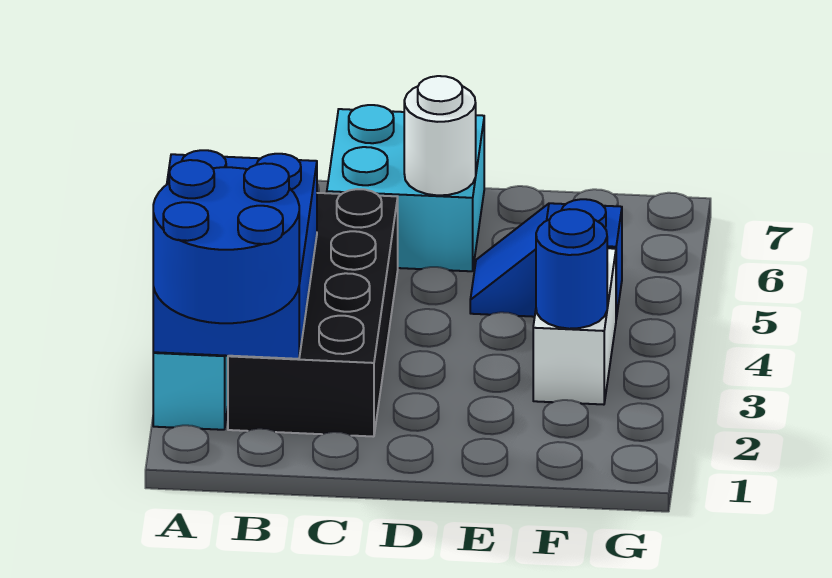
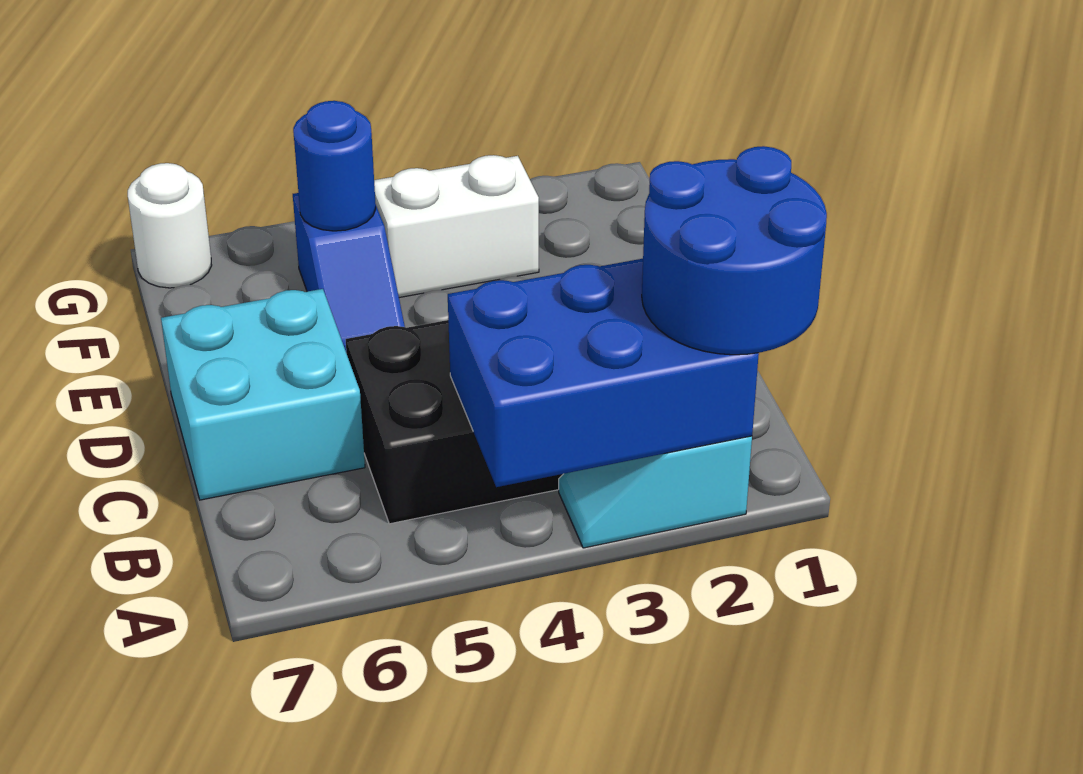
white round brick D6 level 2 -> white round brick G7 level 1
blue round brick F3 level 2 -> blue round brick F5 level 2

